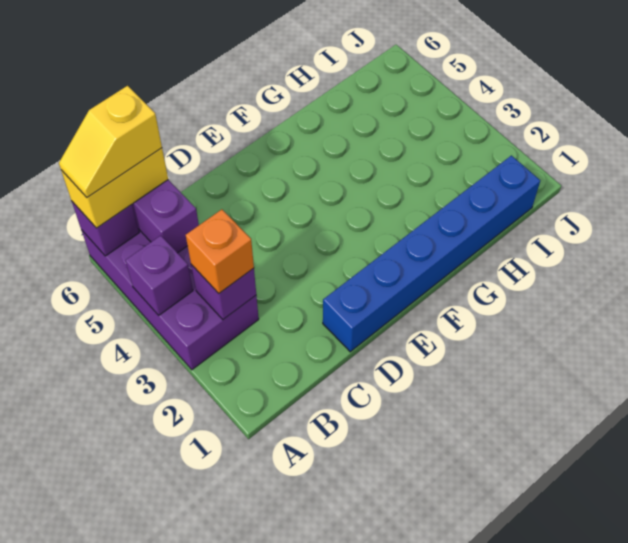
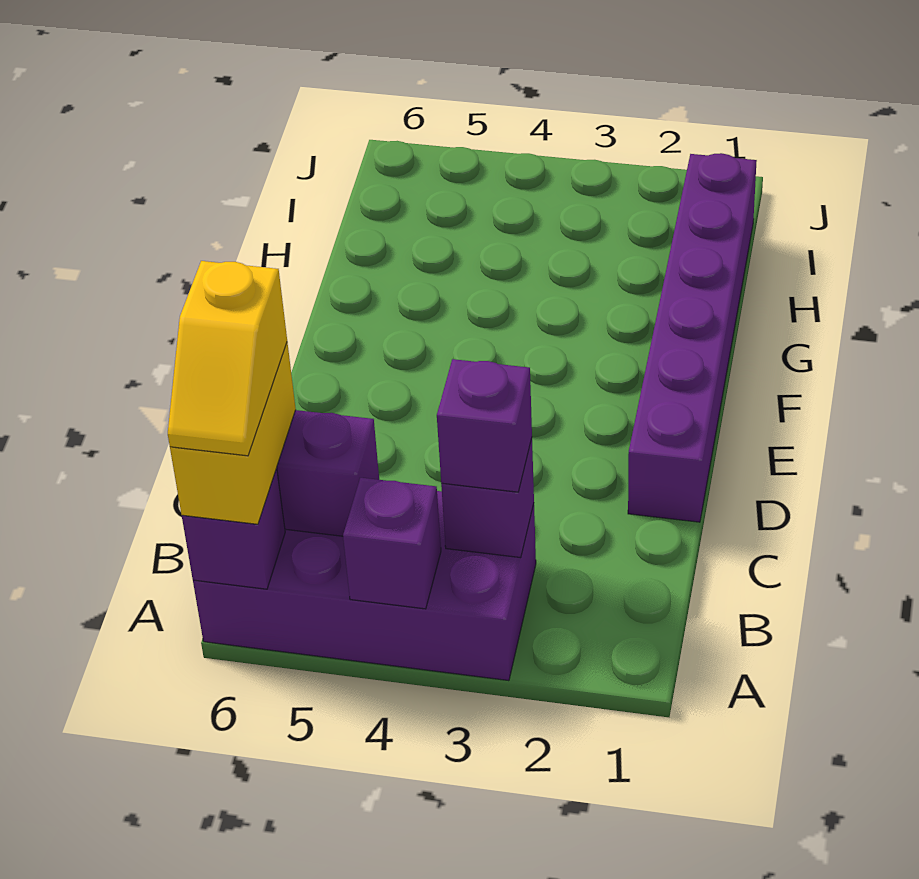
orange brick B3 level 3 -> purple brick B3 level 3
blue brick D1:I1 level 1 -> purple brick D1:I1 level 1

